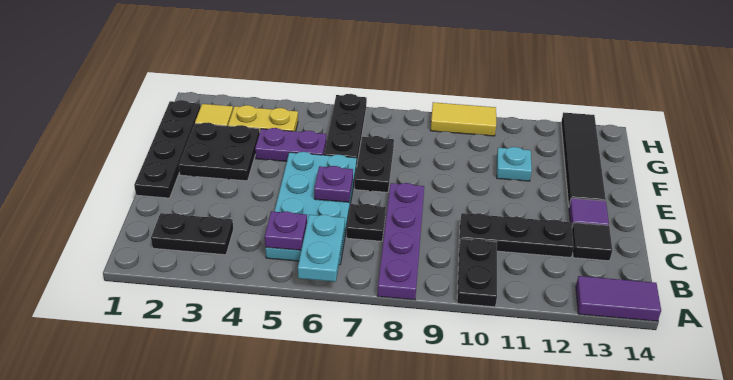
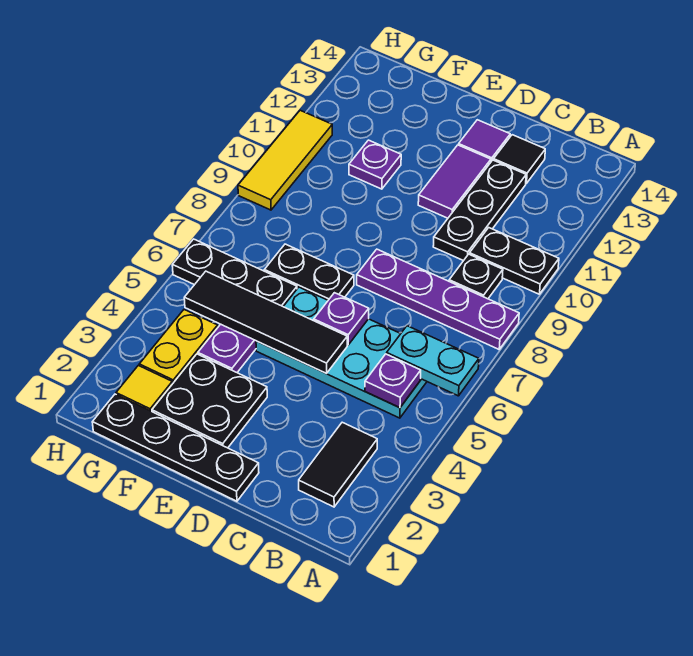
purple tile A13:A14 level 1 -> purple tile D11:D12 level 1
black plate B2:B3 level 1 -> black tile B2:B3 level 1
black plate C7 level 1 -> black plate B9 level 1
black tile E13:H13 level 1 -> black tile D5:G5 level 2
cyan plate F11 level 1 -> purple plate F11 level 1
yellow tile H9:H10 level 1 -> yellow tile H9:H11 level 1

